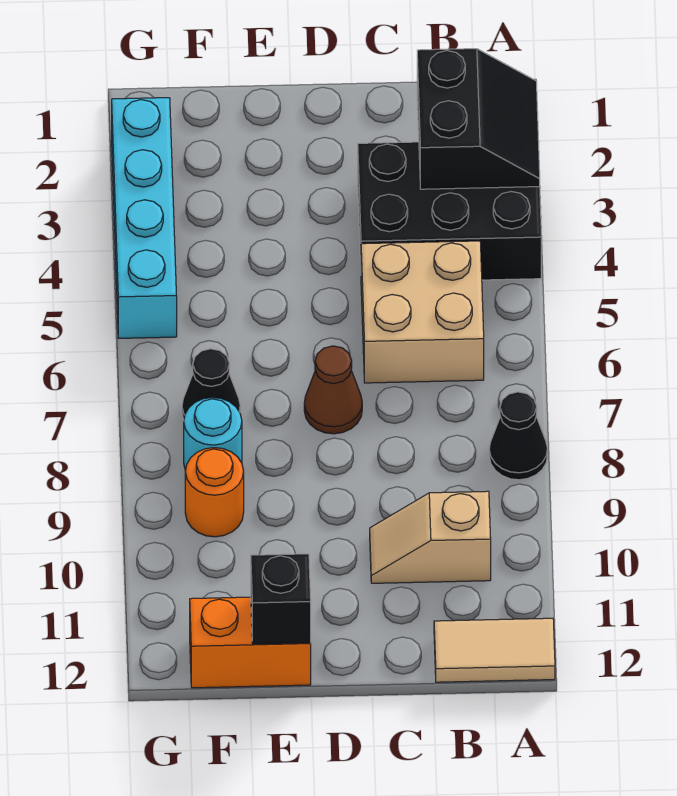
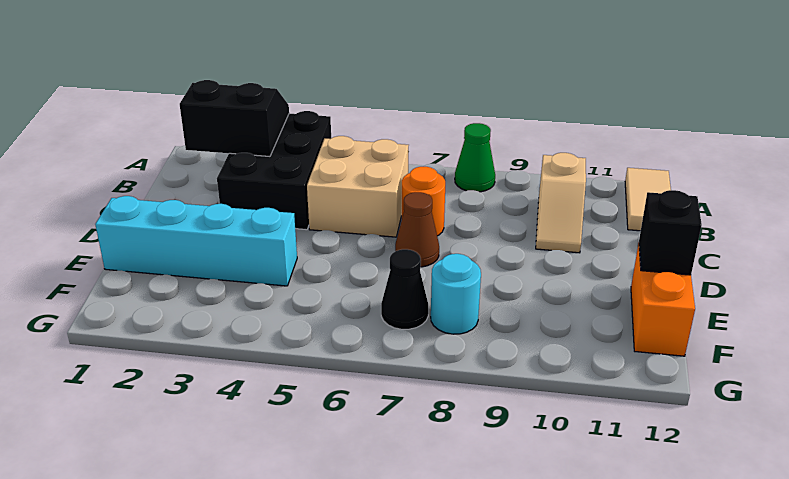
black cone A8 level 1 -> green cone A8 level 1
orange round brick F9 level 1 -> orange round brick C7 level 1
cyan brick G2:G5 level 1 -> cyan brick E1:E4 level 1

